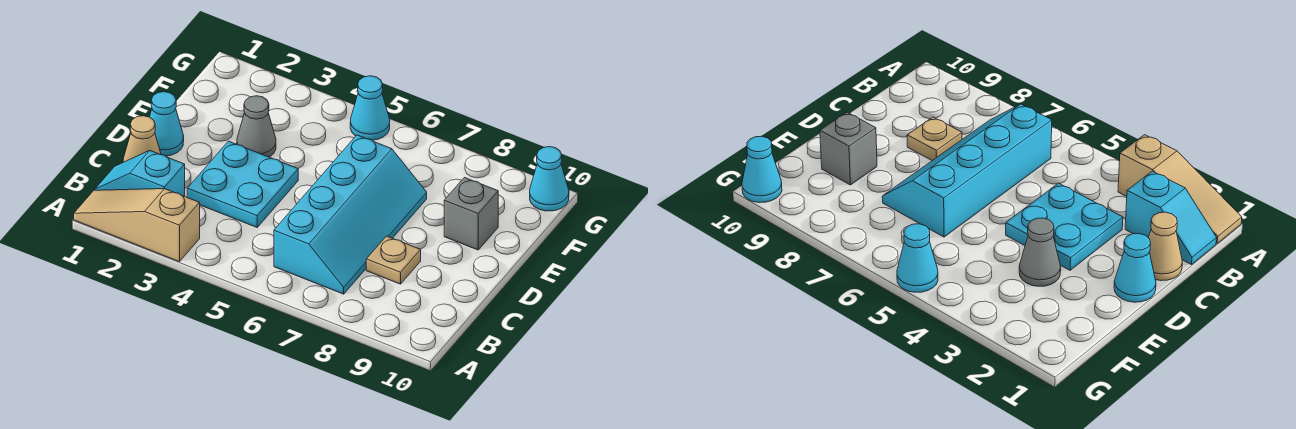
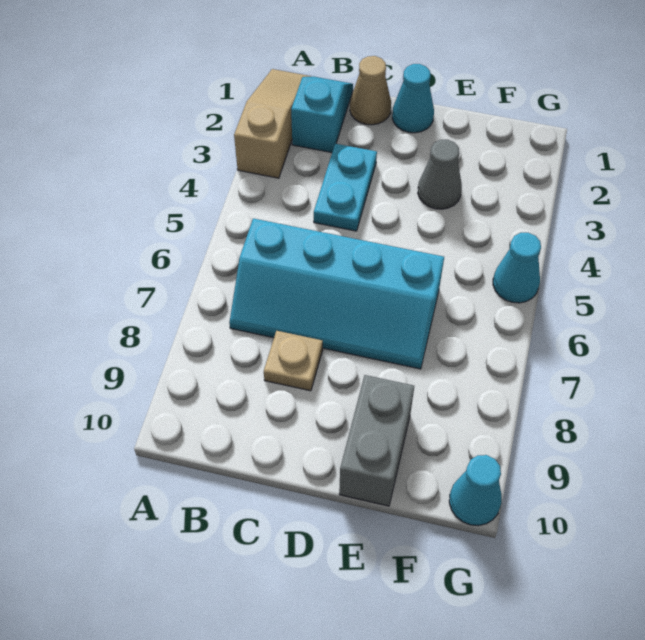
cyan plate C3:D4 level 1 -> cyan plate C3:C4 level 1
grey brick E9 level 1 -> grey brick E9:E10 level 1

